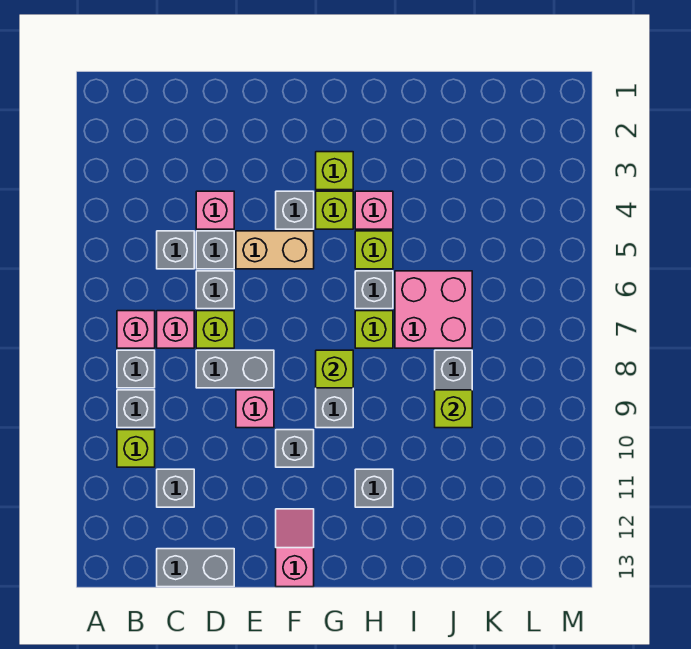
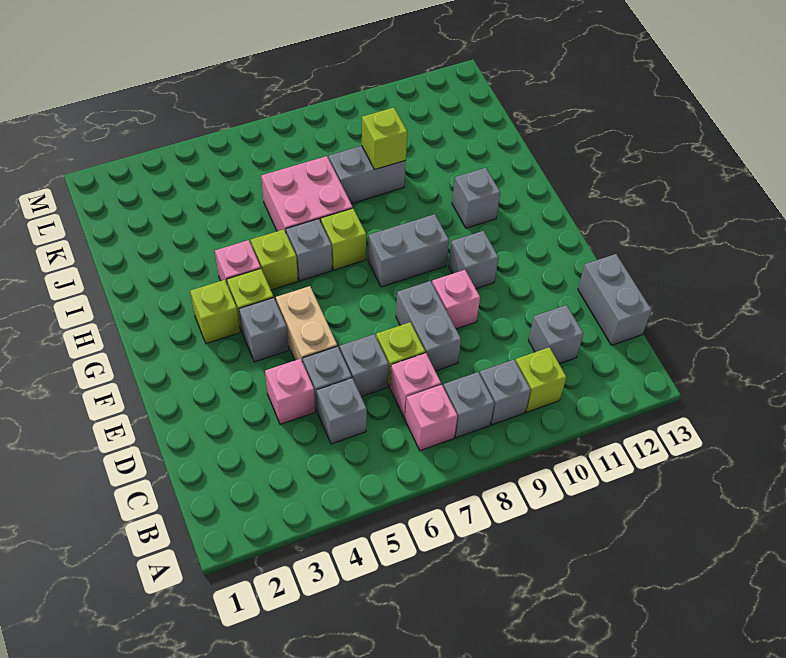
pink slope F12:F13 level 1 top 13 -> none
lime brick G8 level 2 -> none

